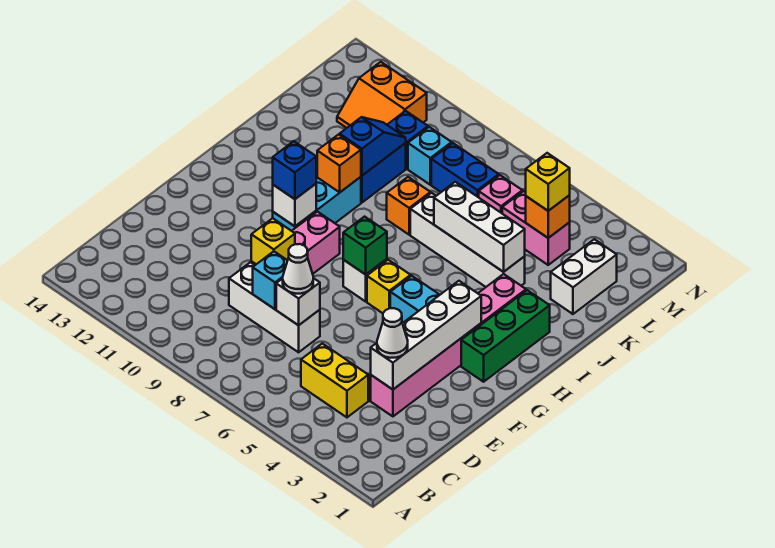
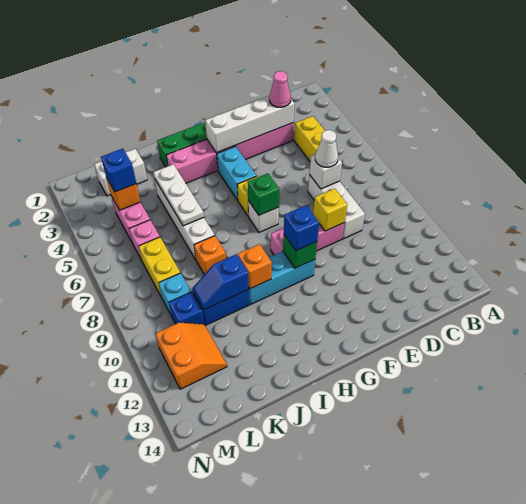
white cone D3 level 3 -> pink cone D3 level 3
cyan brick D8 level 2 -> none
white brick G10 level 2 -> green brick G10 level 2
white brick J4:J6 level 2 -> white plate J4:J6 level 2
yellow brick L4 level 3 -> blue brick L4 level 3
blue brick L7:L8 level 1 -> yellow brick L7:L8 level 1

